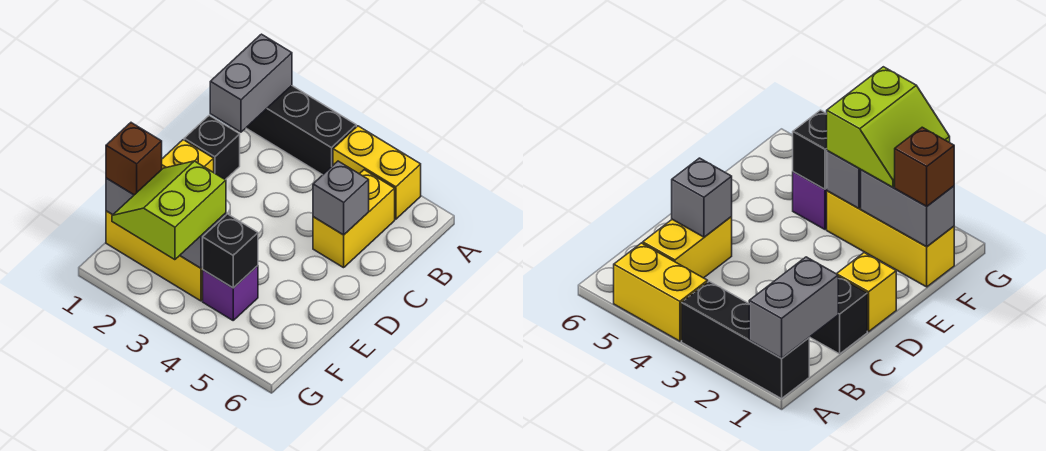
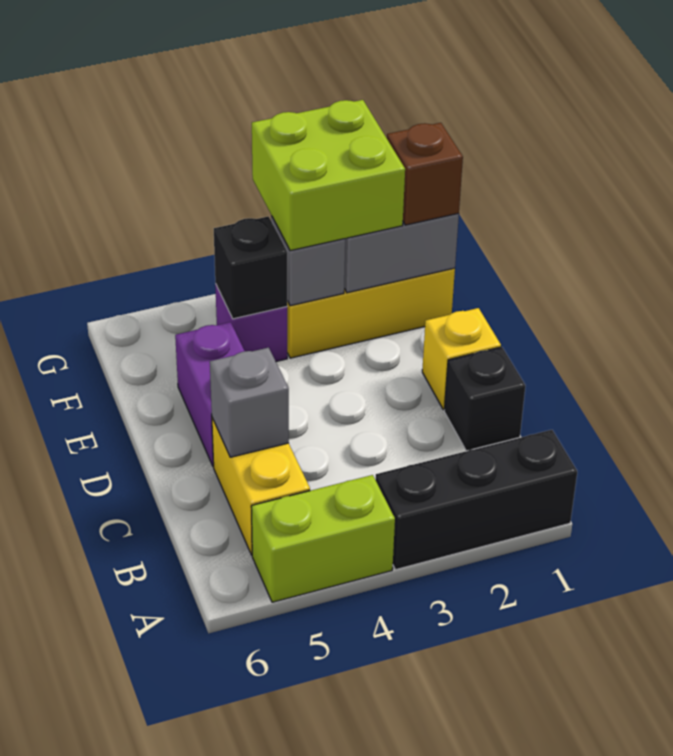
grey brick A1:B1 level 2 -> none
yellow brick A4:A5 level 1 -> lime brick A4:A5 level 1
none -> purple brick D5:E5 level 1
lime slope F2:G3 level 3 top 3 -> lime brick F2:G3 level 3

